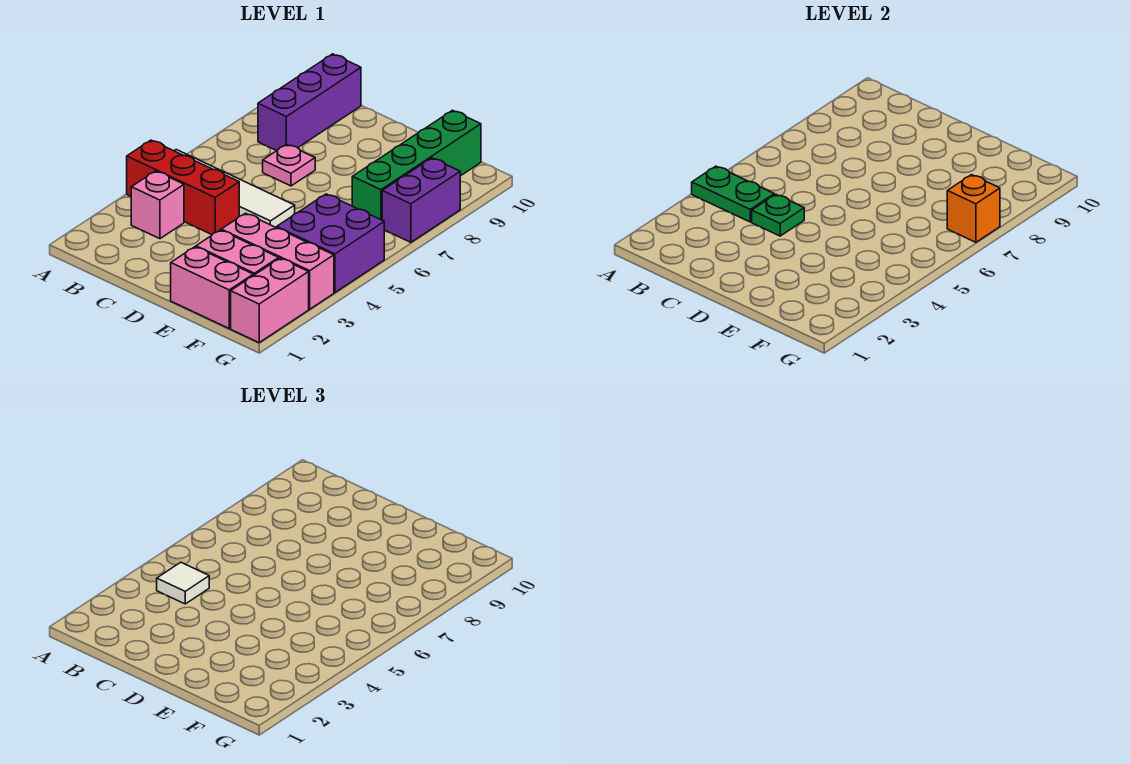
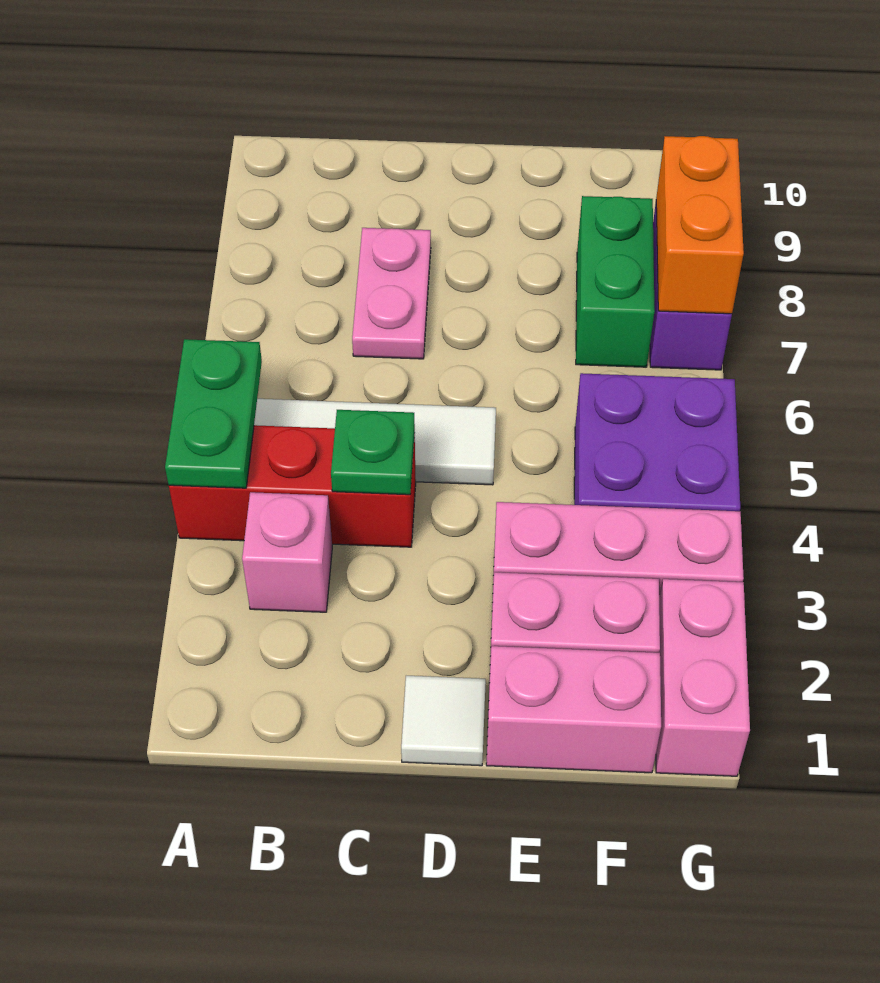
green plate A4:B4 level 2 -> green plate A4:A5 level 2
white tile B4 level 3 -> white tile D1 level 1
purple brick B8:B10 level 1 -> none
pink plate C7 level 1 -> pink plate C7:C8 level 1
green brick F7:F10 level 1 -> green brick F7:F8 level 1
orange brick G7 level 2 -> orange brick G7:G8 level 2

